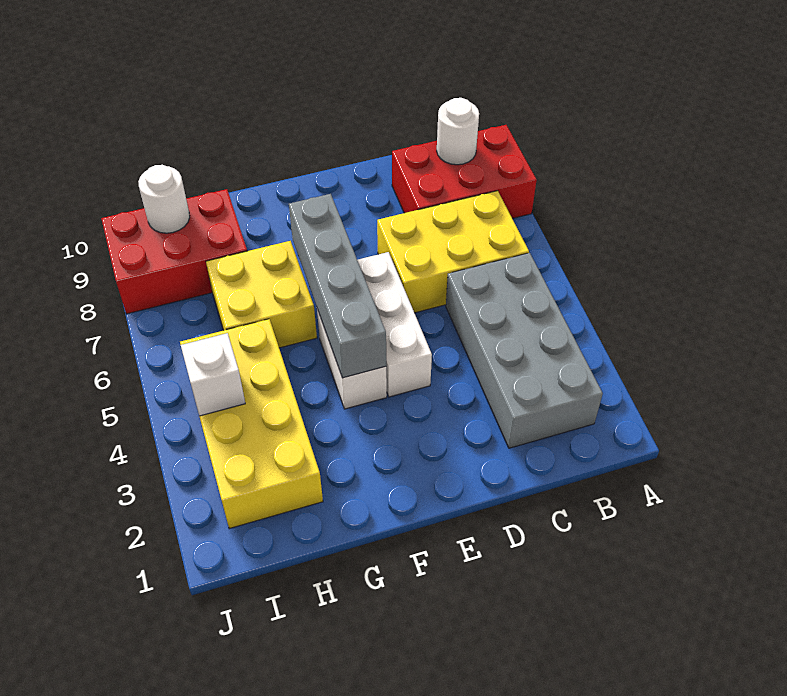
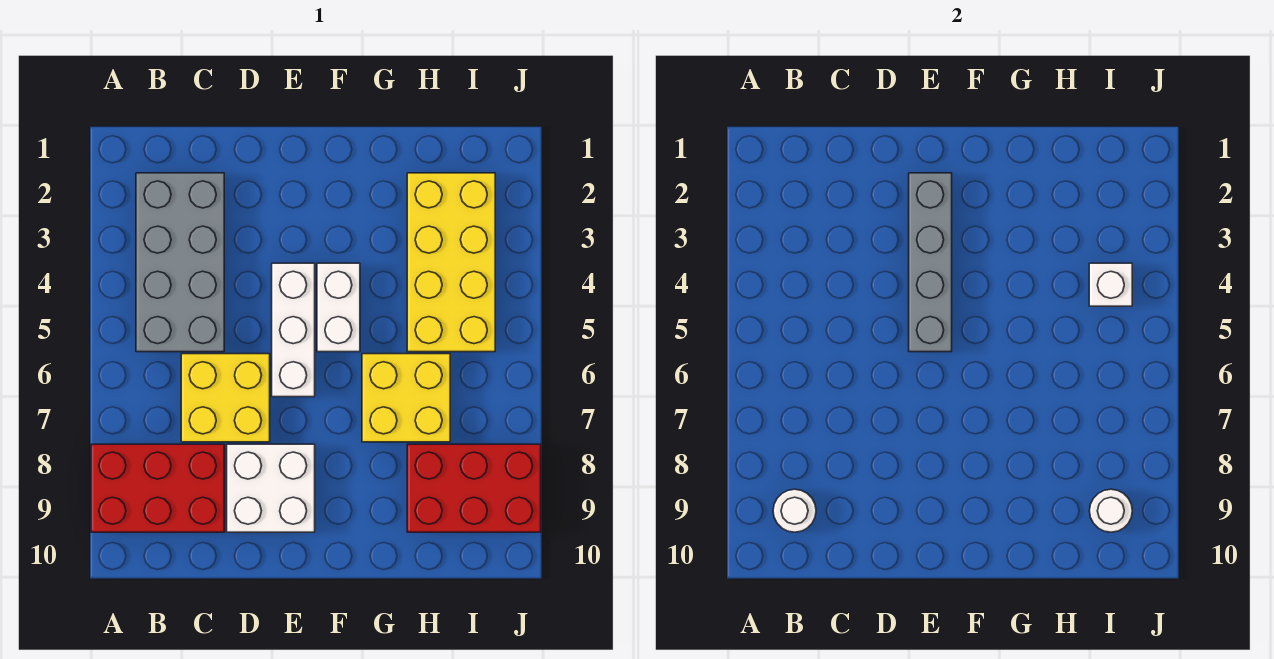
yellow brick B6:D7 level 1 -> yellow brick C6:D7 level 1
none -> white brick D8:E9 level 1
grey brick F4:F7 level 2 -> grey brick E2:E5 level 2

